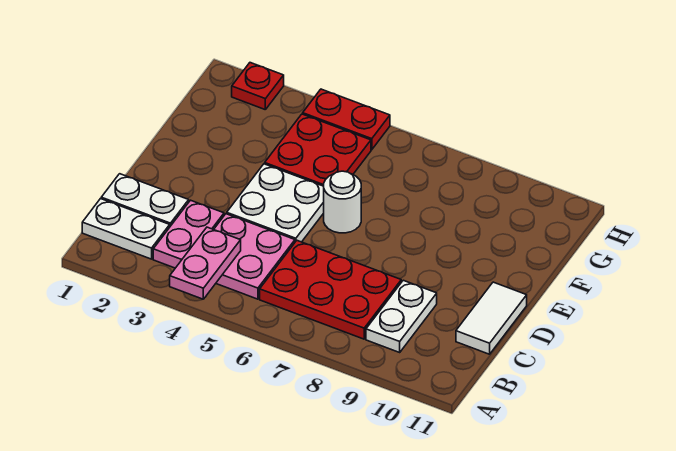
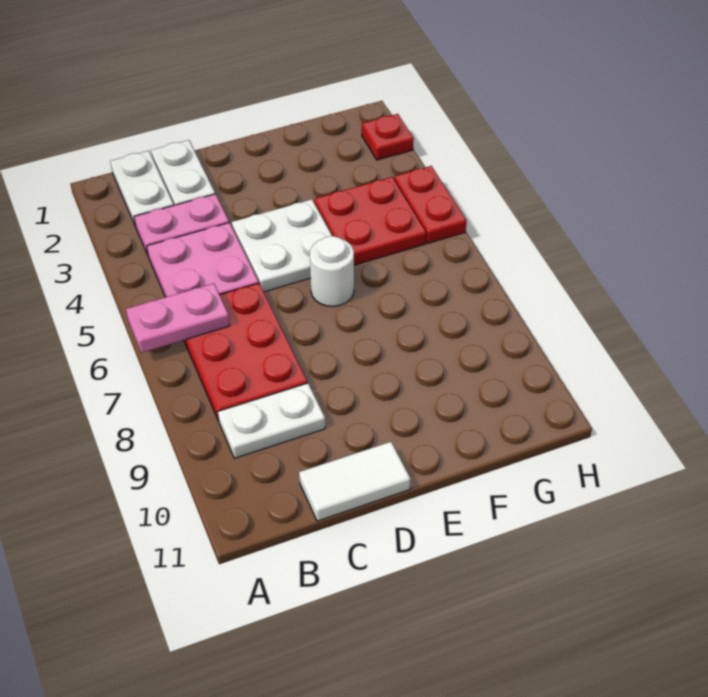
pink plate A4:B4 level 2 -> pink plate A6:B6 level 2

